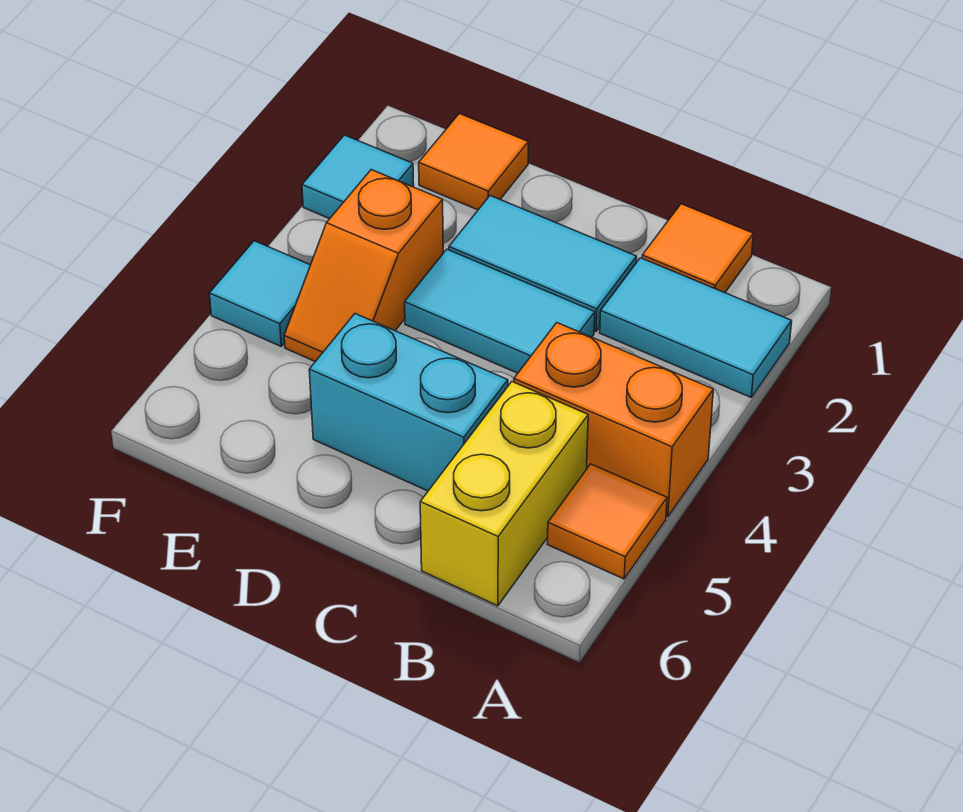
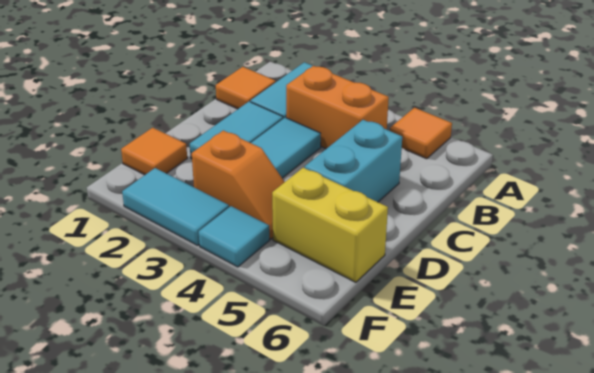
orange brick A4:B4 level 1 -> orange brick B3:B4 level 1
yellow brick B5:B6 level 1 -> yellow brick E5:E6 level 1
cyan tile F2 level 1 -> cyan tile F2:F3 level 1

